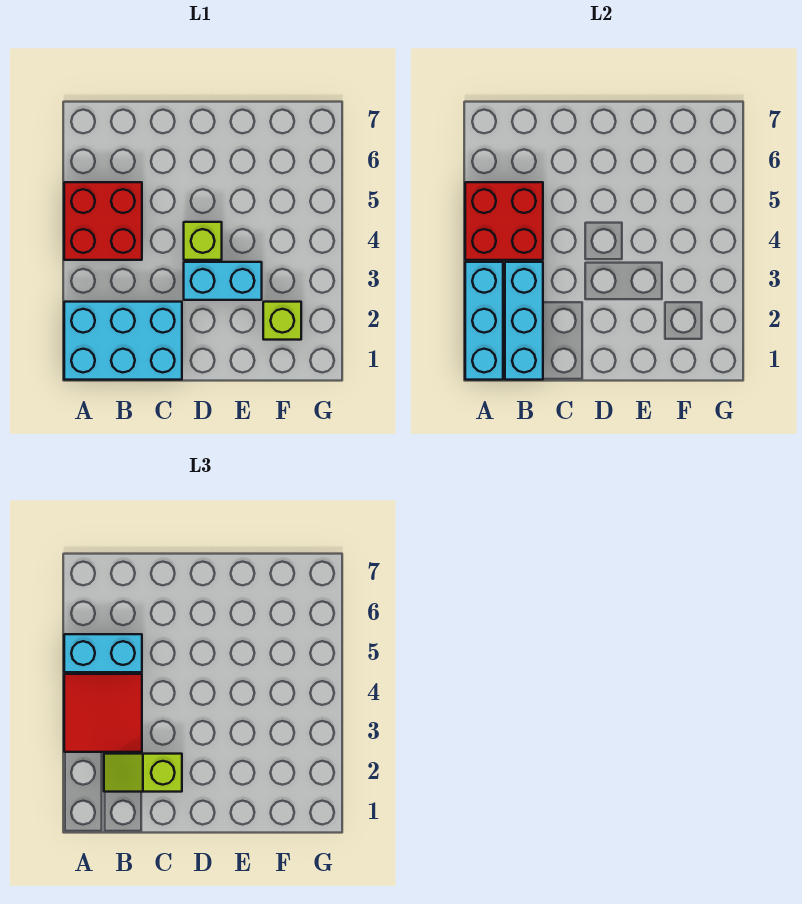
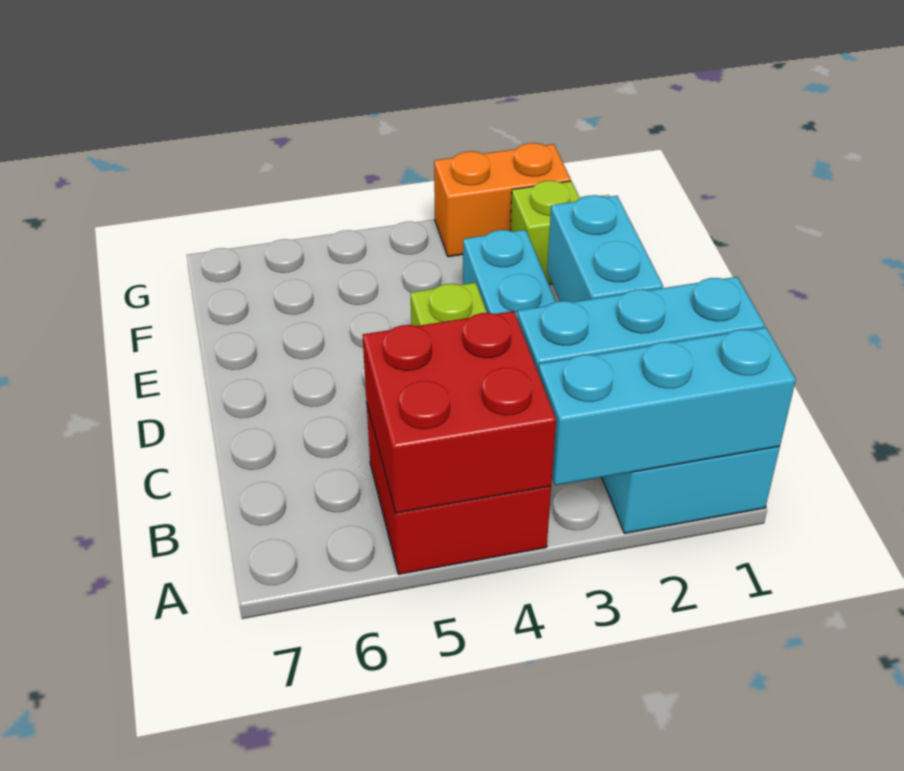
red tile A3:B4 level 3 -> none
cyan brick A5:B5 level 3 -> cyan brick C2:D2 level 2
lime slope B2:C2 level 3 top C -> none
none -> orange brick G2:G3 level 1

